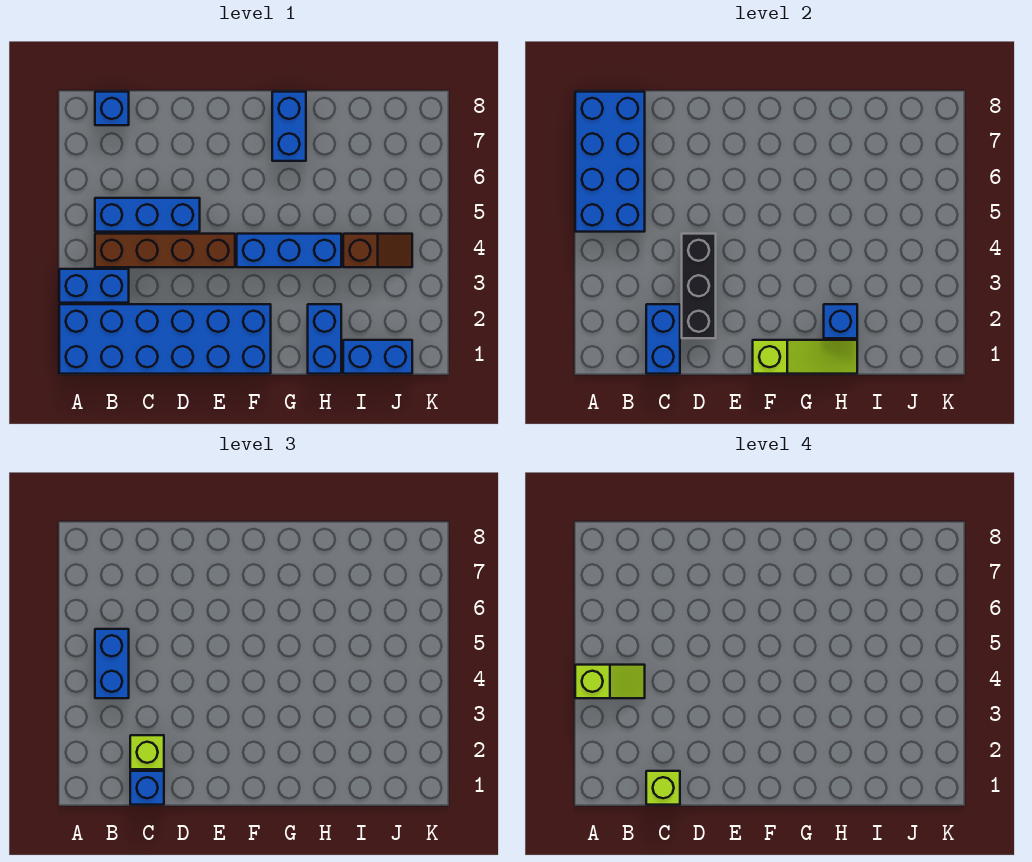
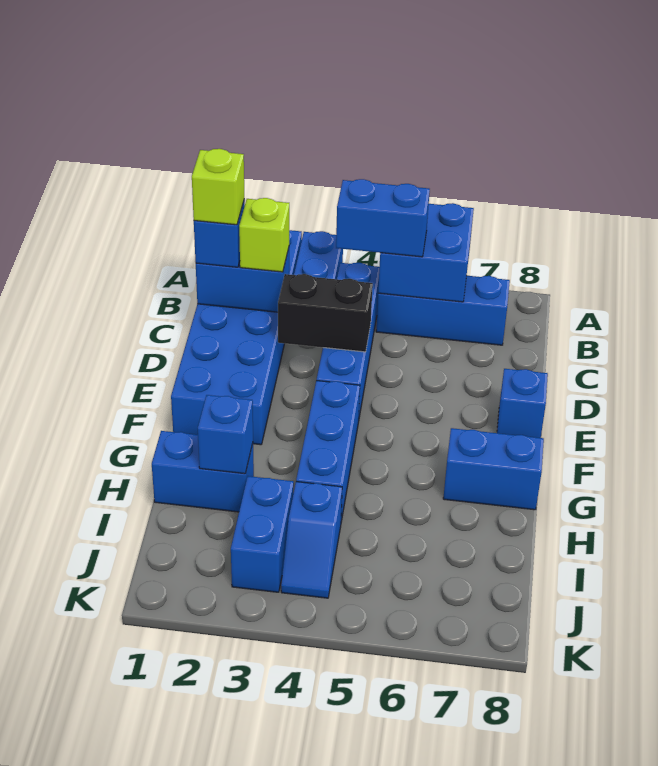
lime slope A4:B4 level 4 top A -> none
blue brick A5:B8 level 2 -> blue brick A5:B6 level 2
brown brick B4:E4 level 1 -> blue brick B4:E4 level 1
blue brick B5:D5 level 1 -> blue brick B5:B7 level 1
blue brick B8 level 1 -> blue brick E8 level 1
black brick D2:D4 level 2 -> black brick D3:D4 level 2
lime slope F1:H1 level 2 top F -> none
blue brick I1:J1 level 1 -> blue brick I3:J3 level 1
brown slope I4:J4 level 1 top I -> blue slope I4:J4 level 1 top I

